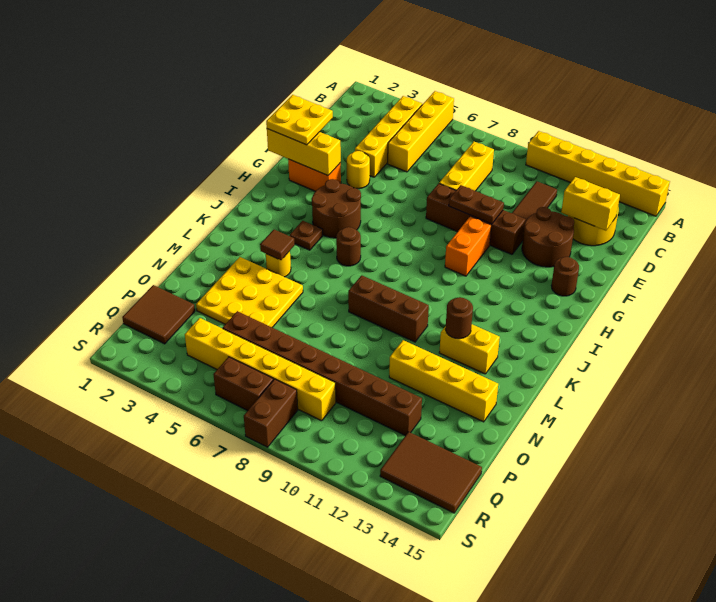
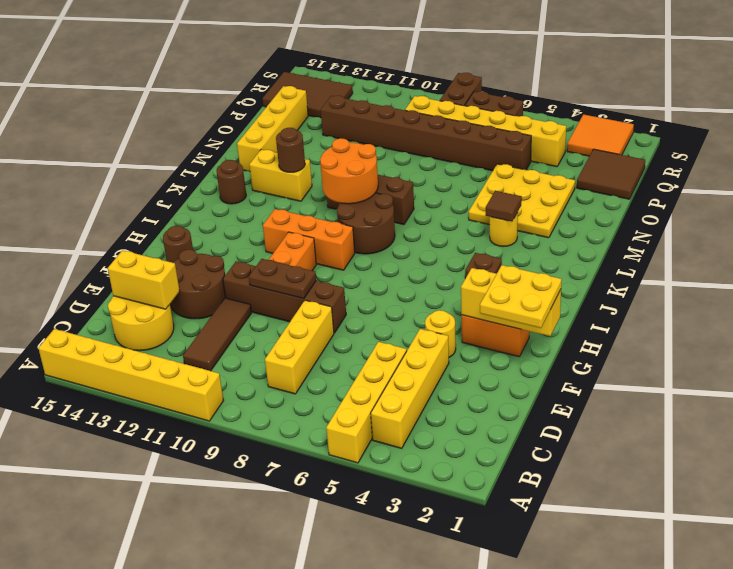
brown round brick H4:I5 level 1 -> brown round brick J8:K9 level 1
none -> orange brick I9:I11 level 1
brown round brick J6 level 1 -> brown round brick K14 level 1
none -> orange round brick K9:L10 level 2
yellow brick N11:N14 level 1 -> yellow brick M14:P14 level 1
none -> orange tile R2:S3 level 1

